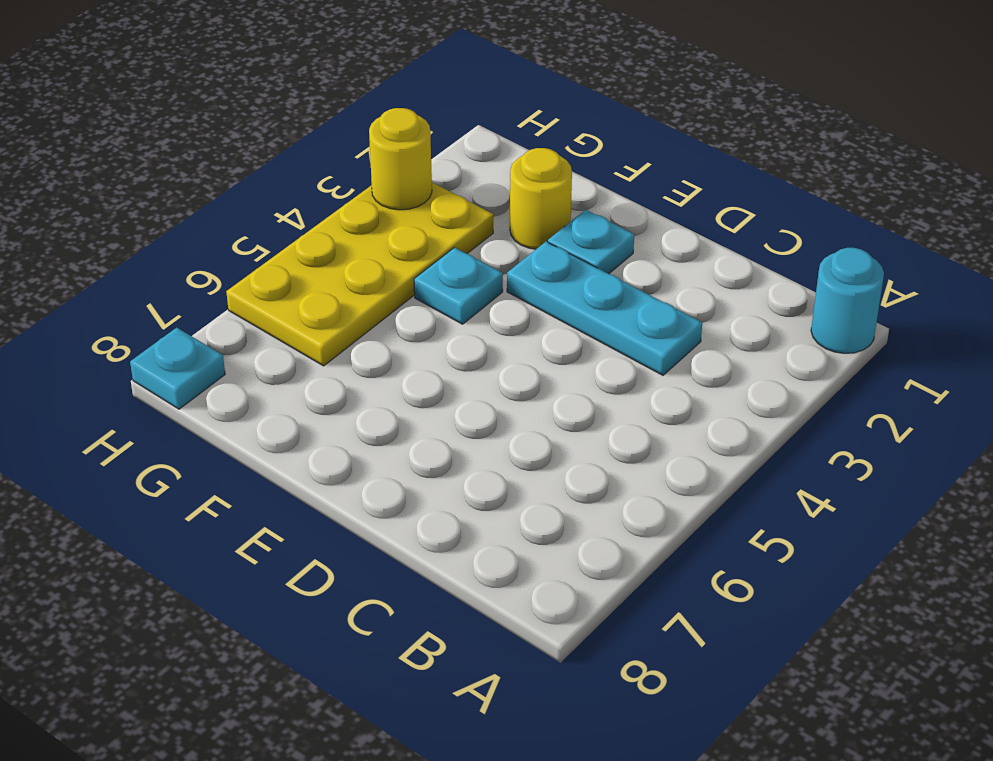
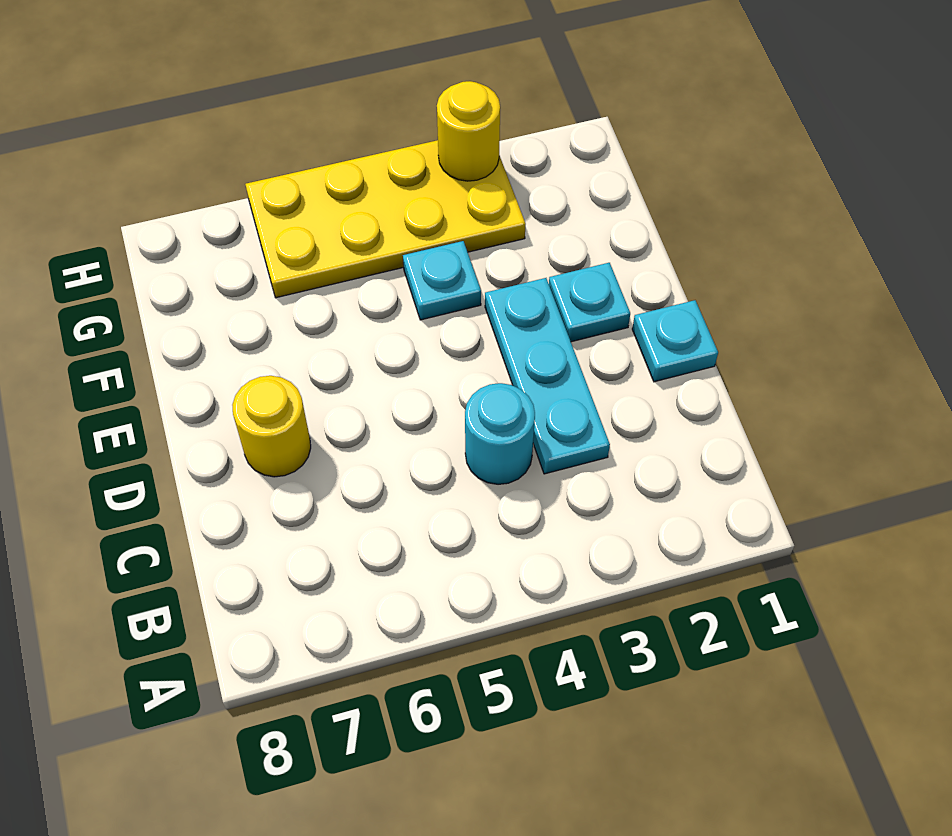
cyan round brick A1 level 1 -> cyan round brick C4 level 1
yellow round brick F2 level 1 -> yellow round brick D7 level 1
cyan plate H8 level 1 -> cyan plate D1 level 1

